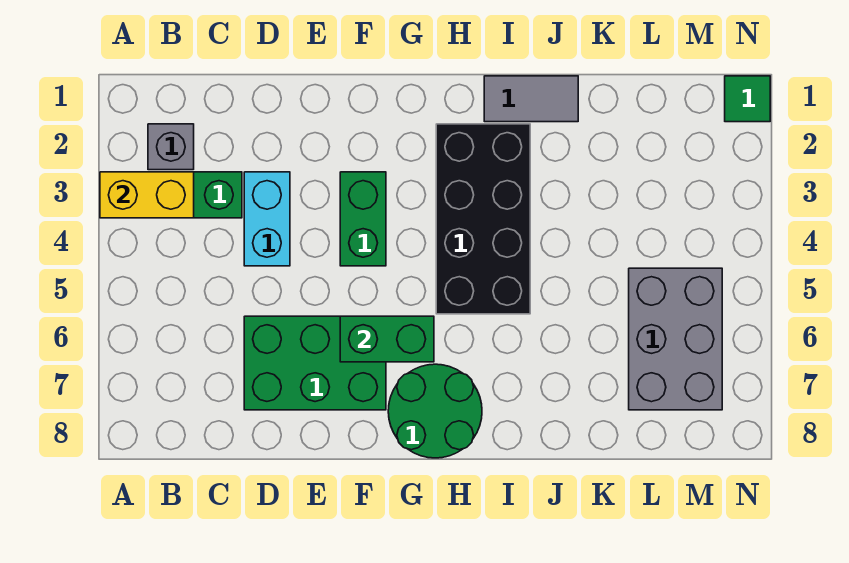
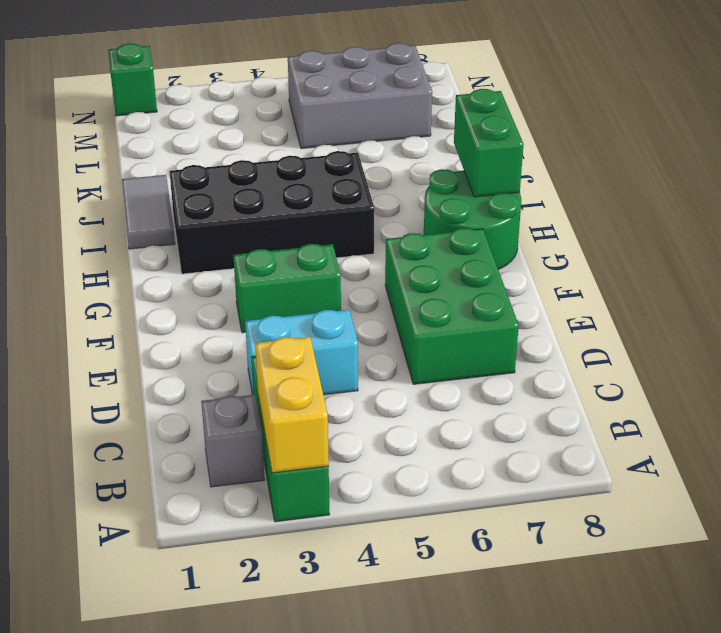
green brick F6:G6 level 2 -> green brick H8:I8 level 2
green tile N1 level 1 -> green brick N1 level 1

